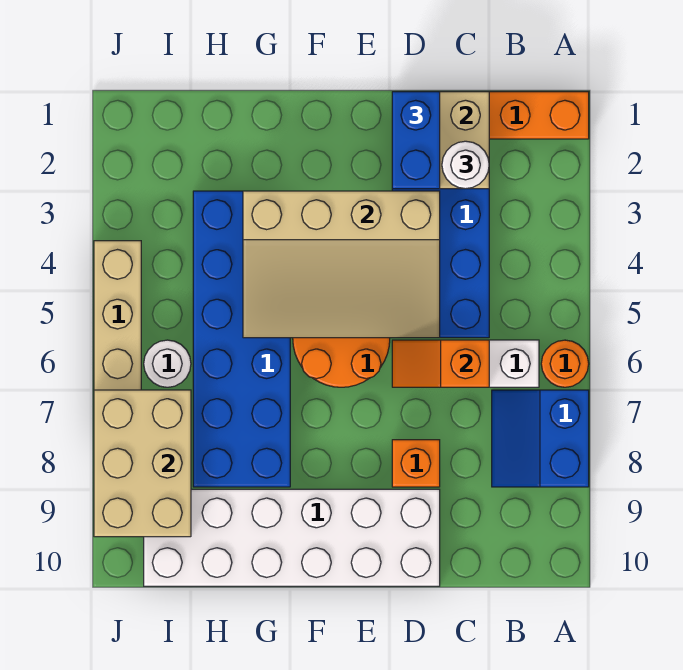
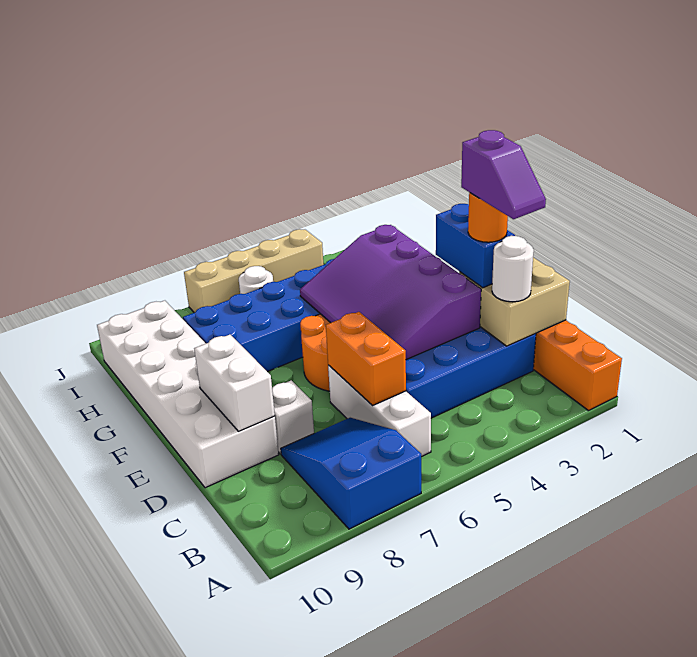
orange round brick A6 level 1 -> orange round brick D2 level 4
blue slope A7:B8 level 1 top A -> blue slope A7:C8 level 1 top A
none -> purple slope C2:D2 level 5 top D
orange slope C6:D6 level 2 top C -> orange brick C6:D6 level 2
blue brick D1:D2 level 3 -> blue brick D2:E2 level 3
tan slope D3:G5 level 2 top 3 -> purple slope D3:G5 level 2 top 3
orange brick D8 level 1 -> white brick D8 level 1
none -> white brick D9:E9 level 2
tan brick I7:J9 level 2 -> none

